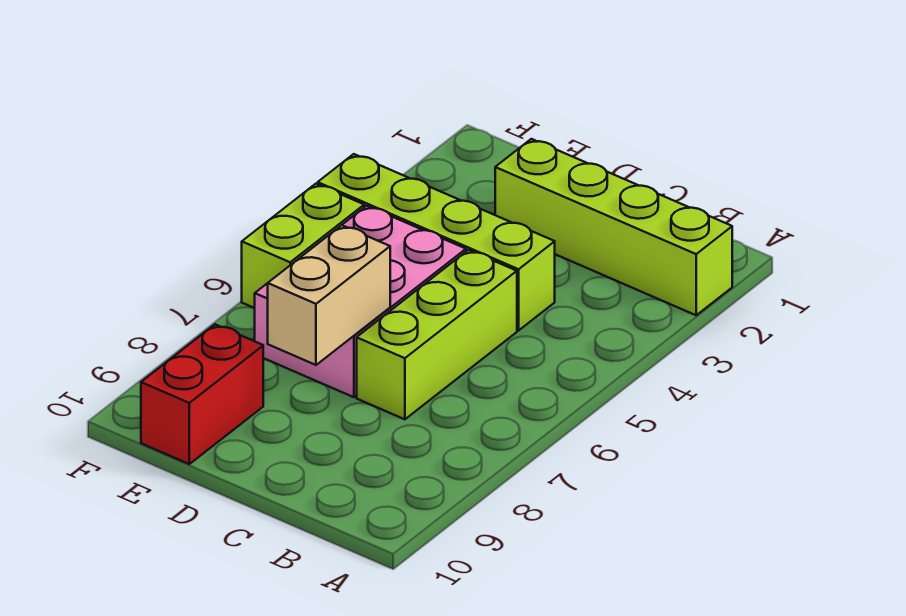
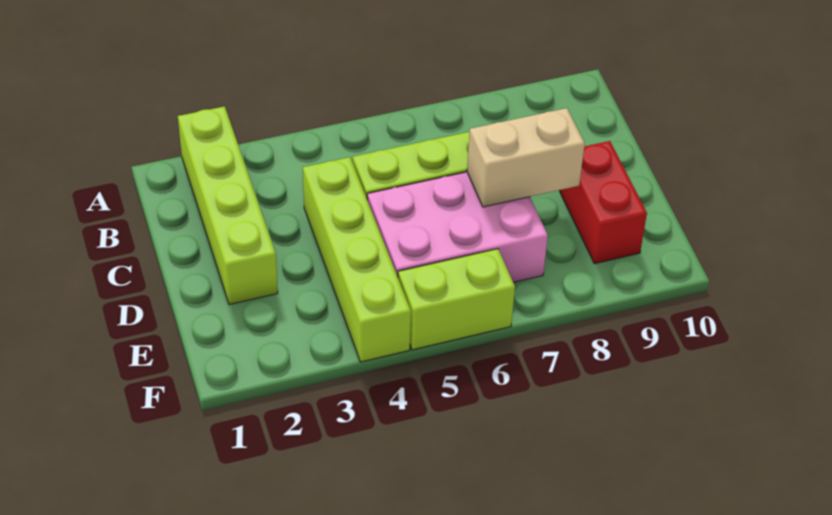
red brick E9:E10 level 1 -> red brick D9:E9 level 1

